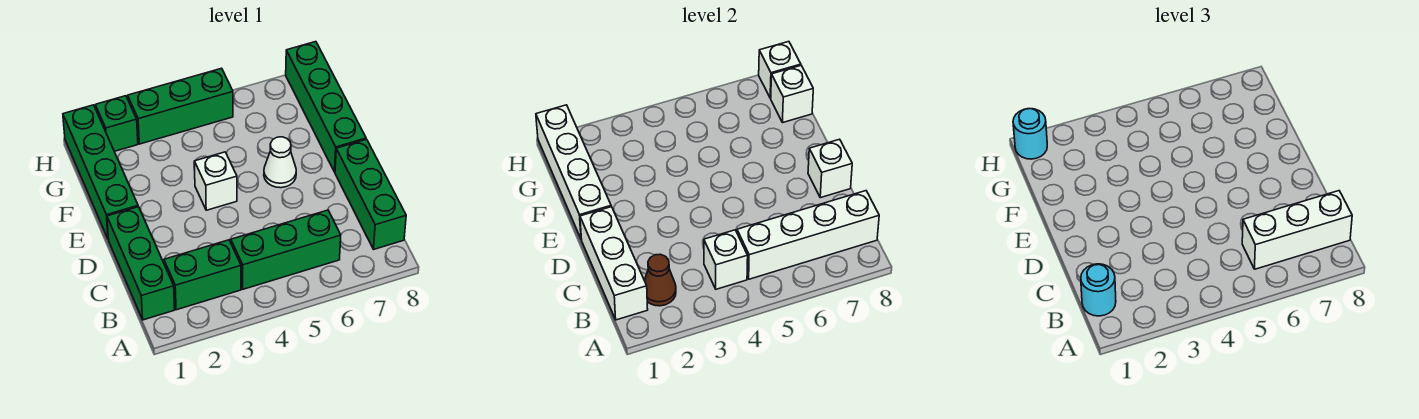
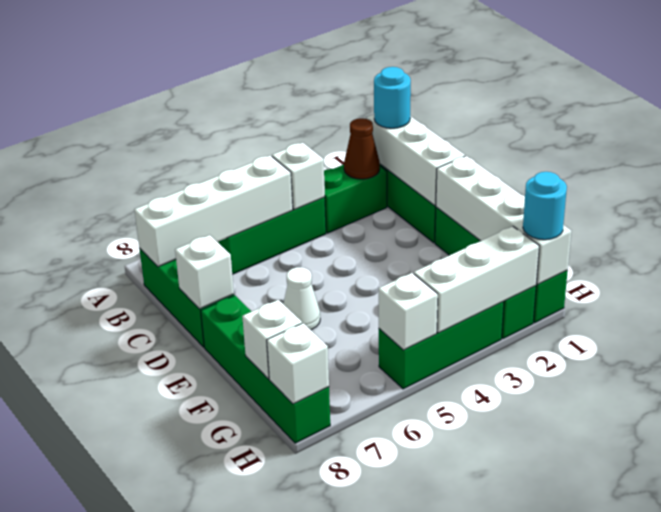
white brick B6:B8 level 3 -> white brick H2:H4 level 2
white brick E4 level 1 -> white brick H5 level 2

